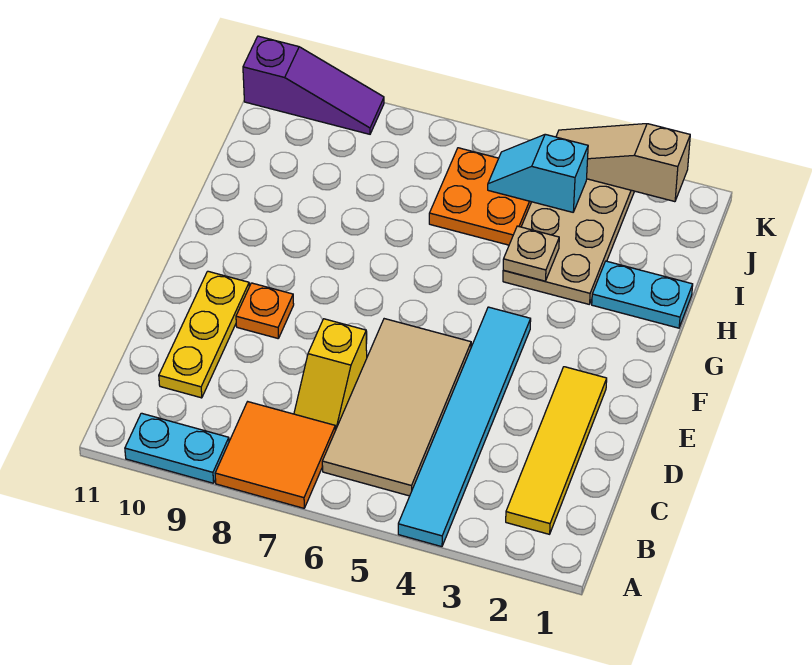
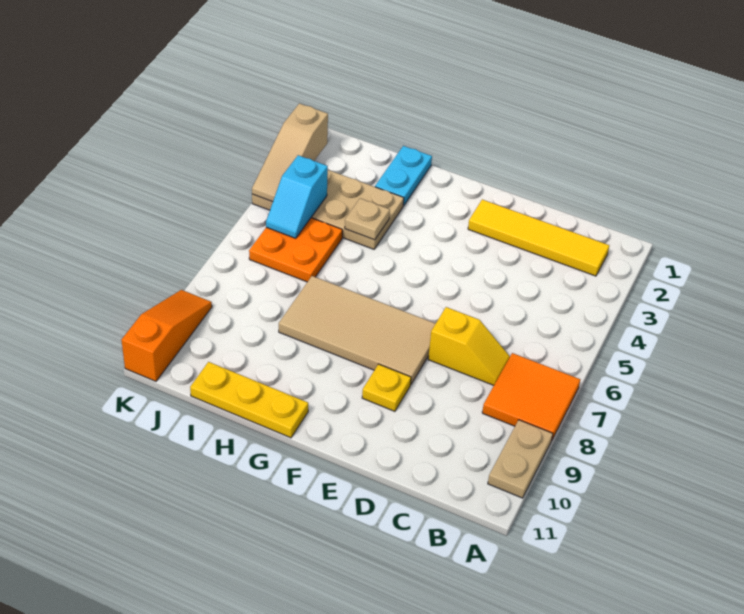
cyan tile A4:F4 level 1 -> none
cyan plate A9:A10 level 1 -> tan plate A9:A10 level 1
tan tile B5:E6 level 1 -> tan tile E7:H8 level 1
yellow plate C10:E10 level 1 -> yellow plate G11:I11 level 1
orange plate E9 level 1 -> yellow plate E9 level 1
purple slope K9:K11 level 1 top 11 -> orange slope K9:K11 level 1 top 11

